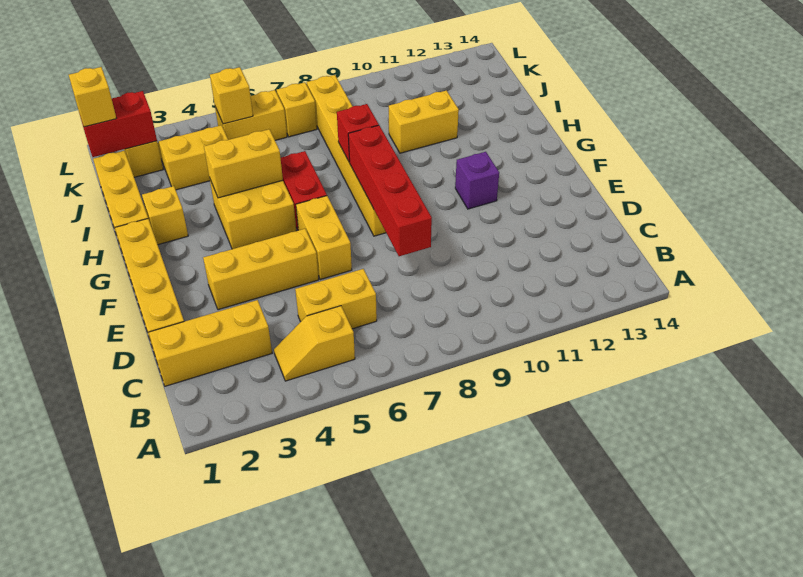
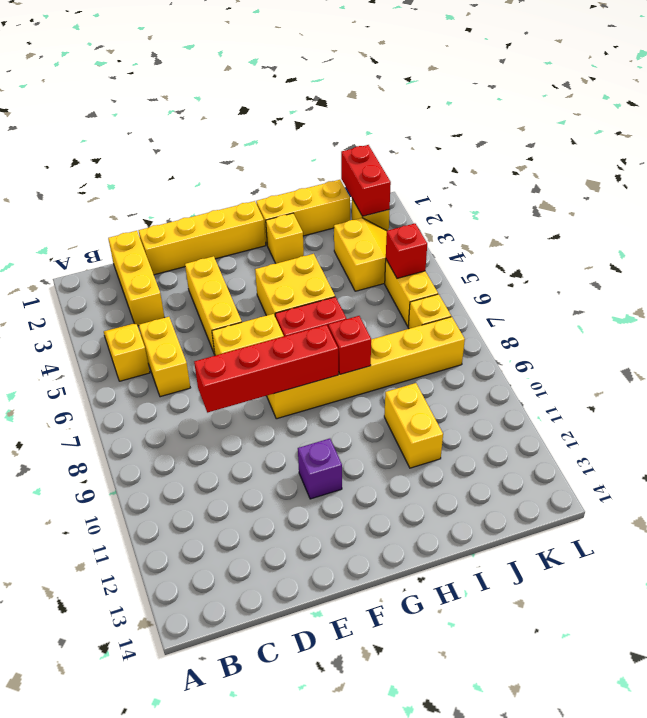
yellow brick H4:H5 level 2 -> none
yellow brick K1 level 3 -> none
yellow brick K5 level 2 -> red brick K5 level 2

